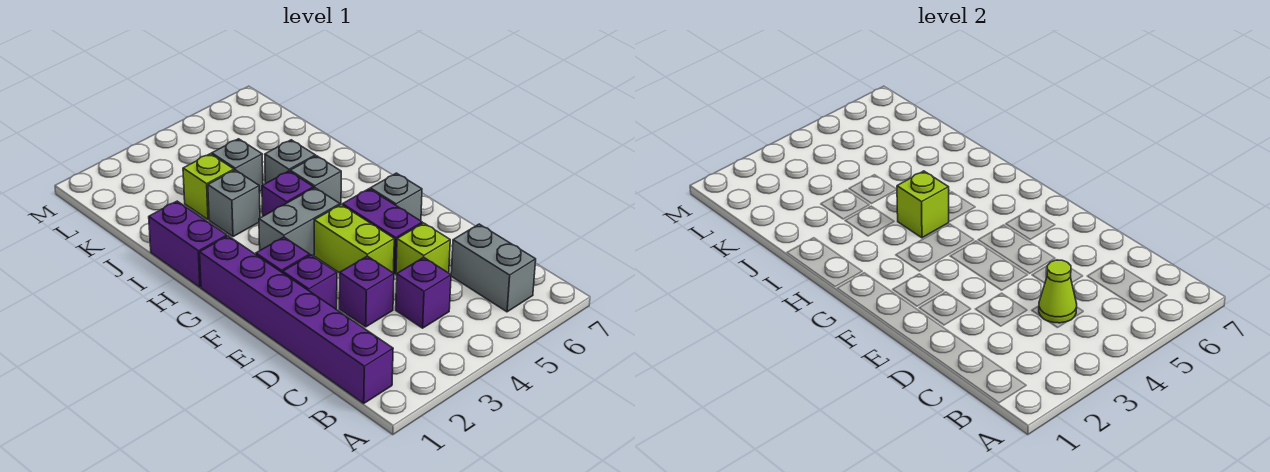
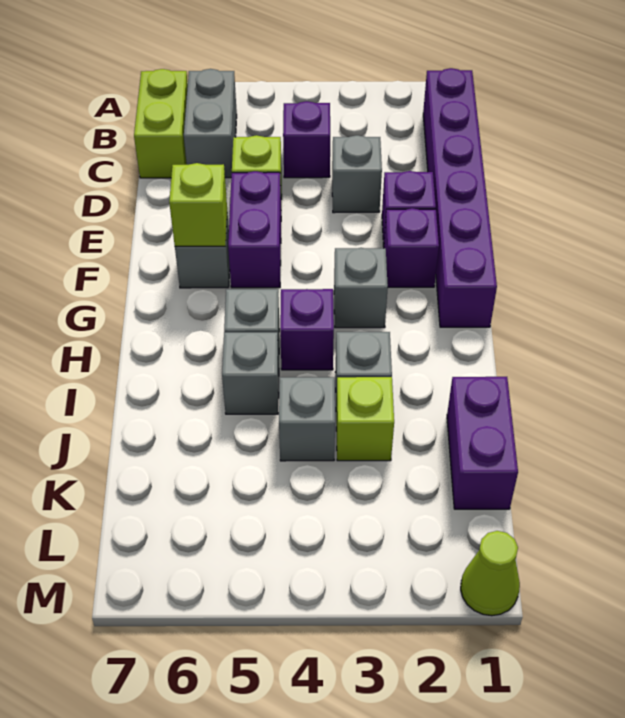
lime cone C4 level 2 -> lime cone M1 level 1
purple brick D3 level 1 -> grey brick D3 level 1
lime brick E4:F4 level 1 -> lime brick B7:C7 level 1
grey brick G3:G4 level 1 -> grey brick G3 level 1
purple brick H1:I1 level 1 -> purple brick J1:K1 level 1
lime brick H4 level 2 -> lime brick F6 level 2

